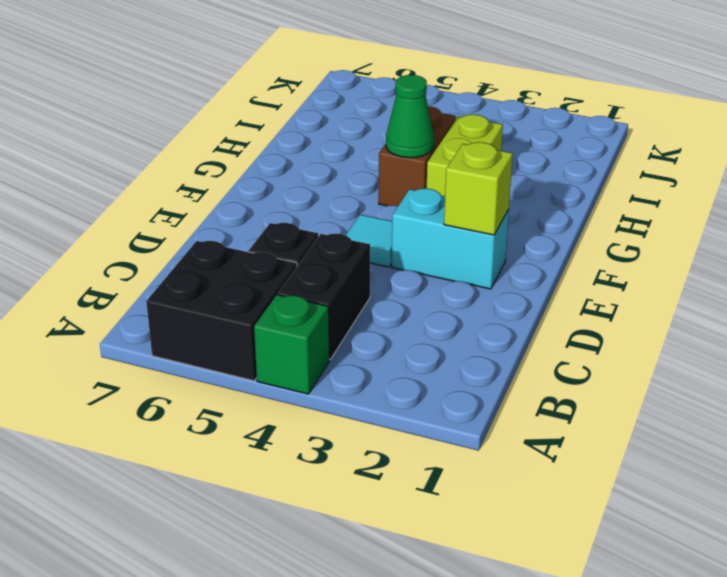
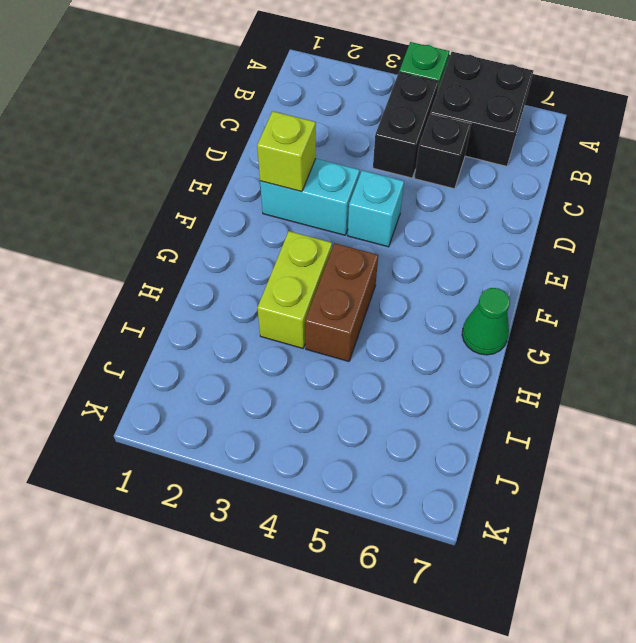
cyan tile E4 level 1 -> cyan brick E4 level 1
green cone G4 level 2 -> green cone G7 level 1

